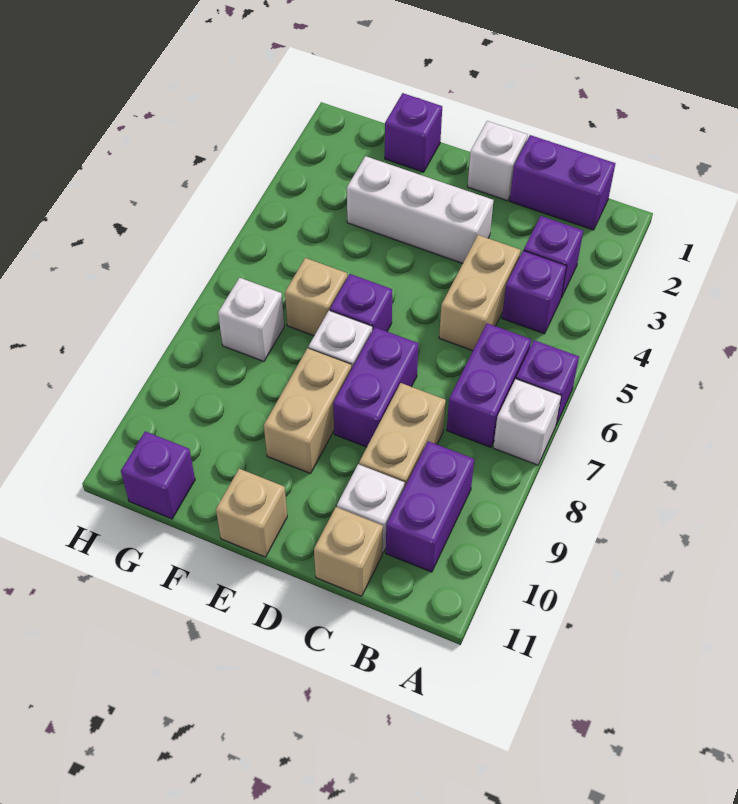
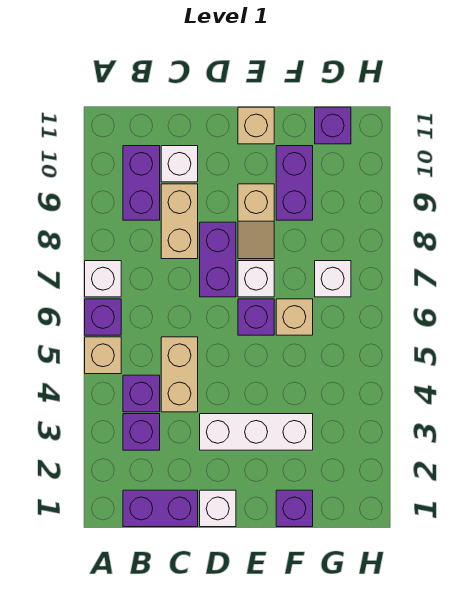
purple brick B6:B7 level 1 -> purple brick F9:F10 level 1
tan brick C11 level 1 -> tan brick A5 level 1
tan brick E8:E9 level 1 -> tan slope E8:E9 level 1 top 9

